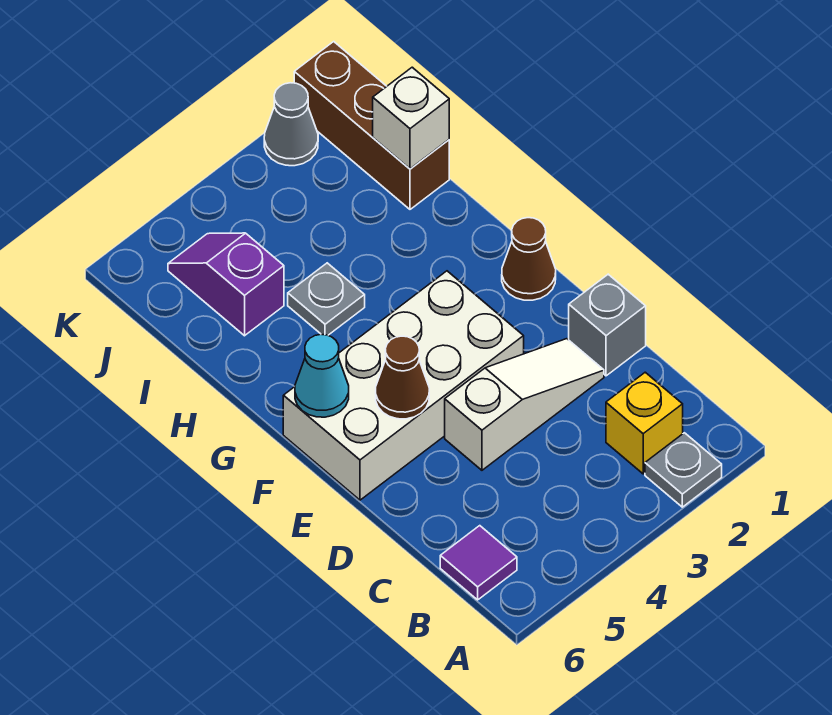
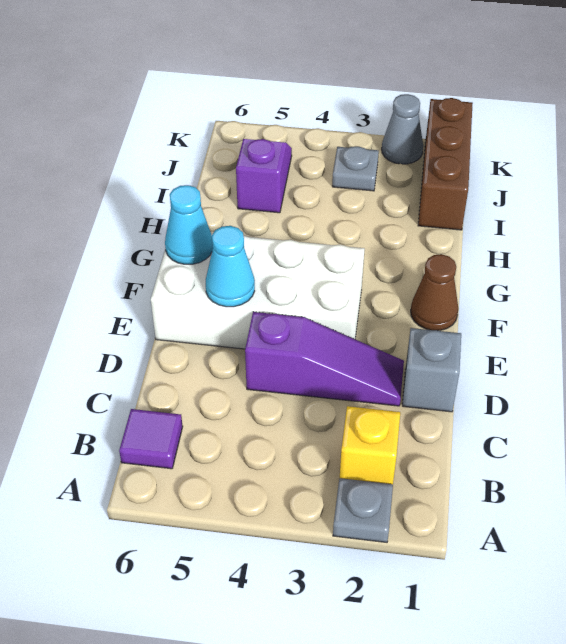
white slope D2:D4 level 1 top 4 -> purple slope D2:D4 level 1 top 4
brown cone E5 level 2 -> cyan cone E5 level 2
grey plate H4 level 1 -> grey plate J3 level 1
white brick I1 level 2 -> none

